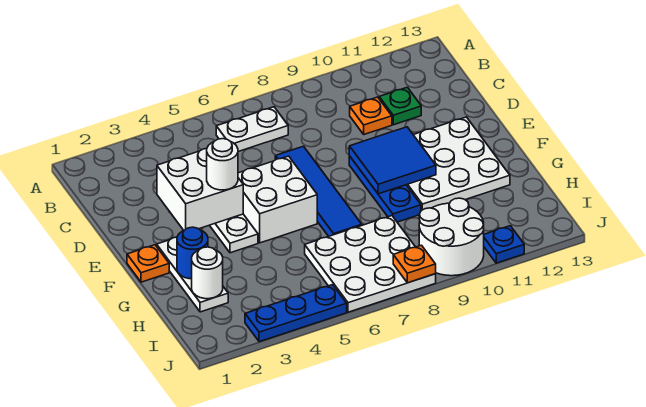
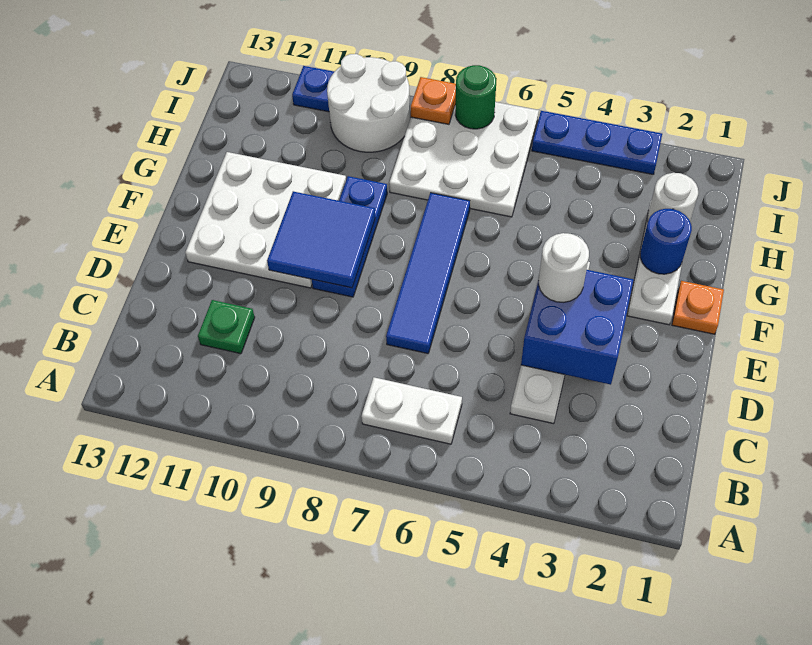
orange plate C10 level 1 -> none
white brick D3:E4 level 2 -> blue brick D3:E4 level 2
white brick E5:F6 level 1 -> none
none -> green round brick J7 level 2

